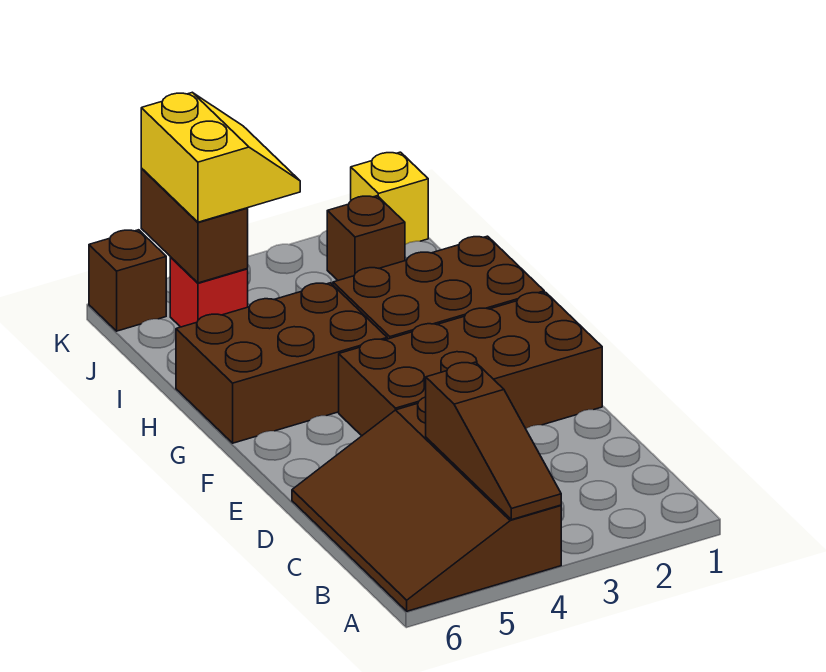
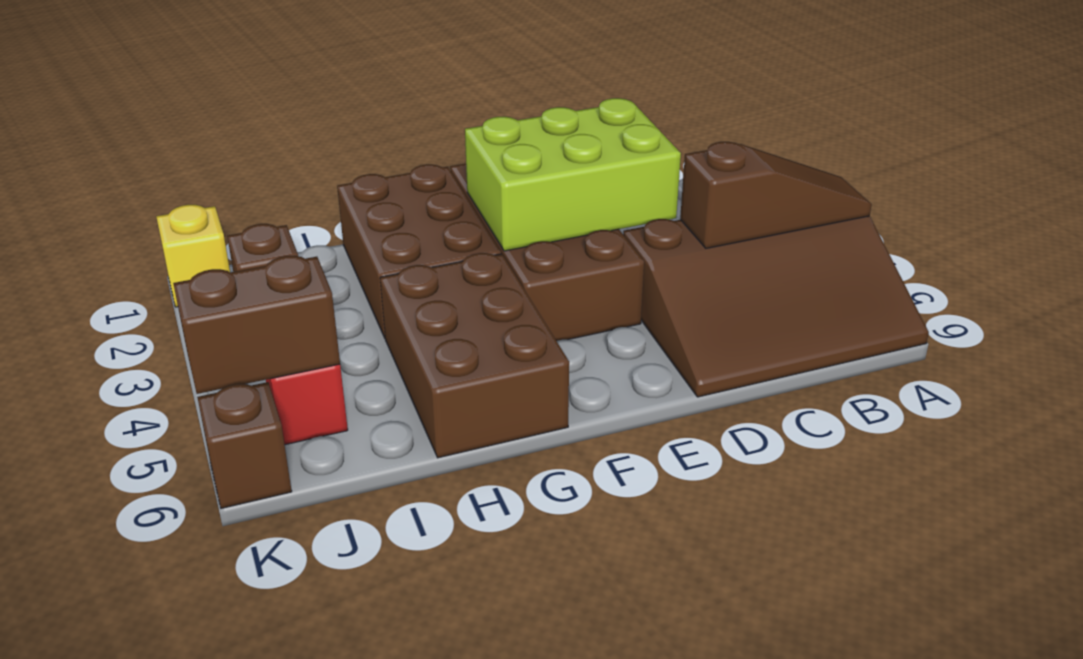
none -> lime brick D2:F3 level 2
yellow slope J4:K5 level 3 top 5 -> none

